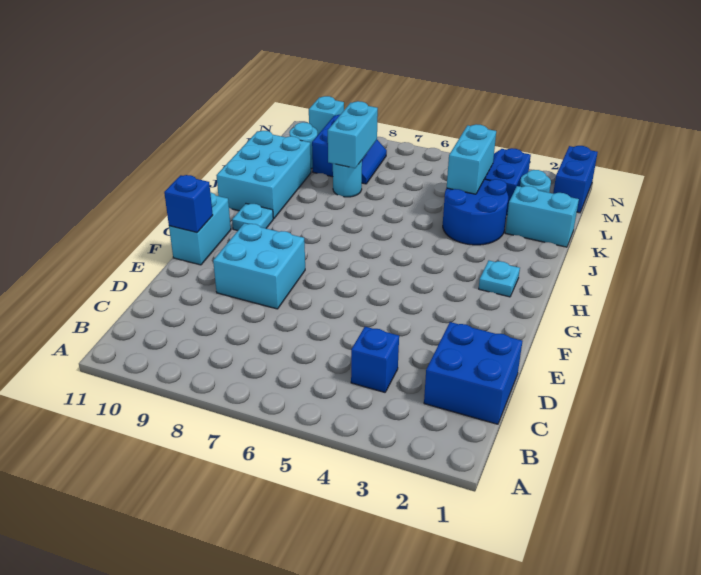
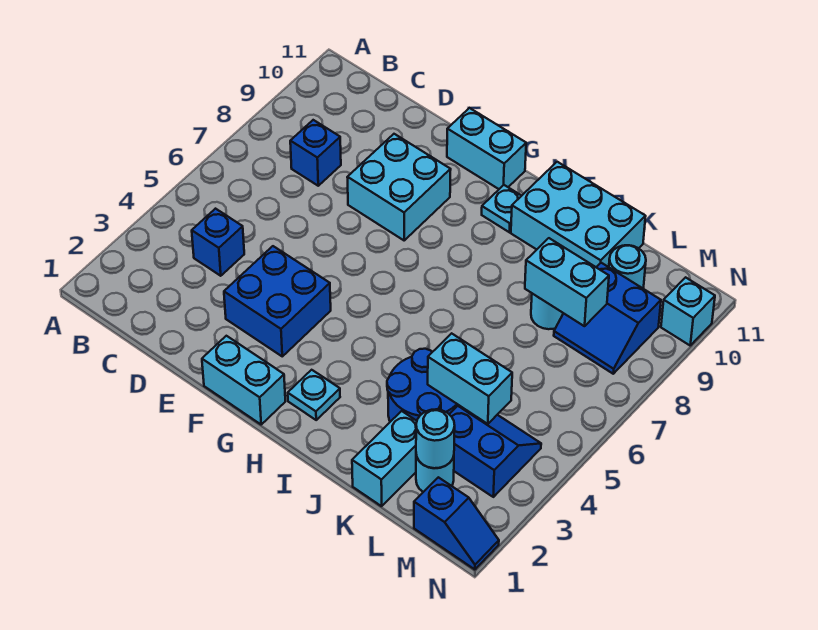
blue brick C1:D2 level 1 -> blue brick E3:F4 level 1
none -> cyan brick F1:G1 level 1
blue brick F11 level 2 -> blue brick C8 level 1
none -> cyan round brick L2 level 2
blue brick M1:N1 level 1 -> blue slope M1:N1 level 1 top M

